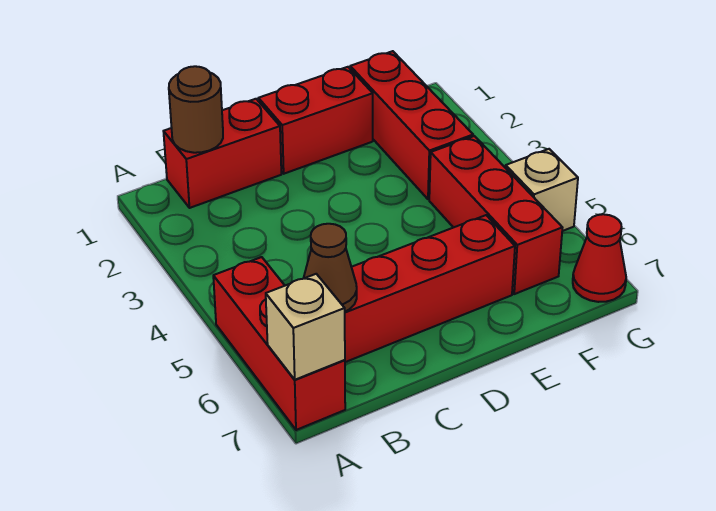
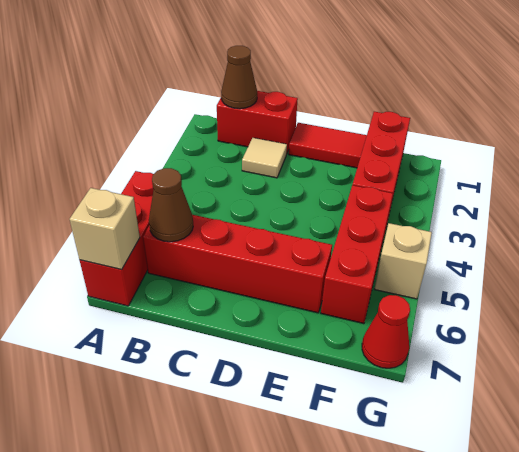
brown round brick B1 level 2 -> brown cone B1 level 2
none -> tan tile C2 level 1
red brick D1:E1 level 1 -> red tile D1:E1 level 1

